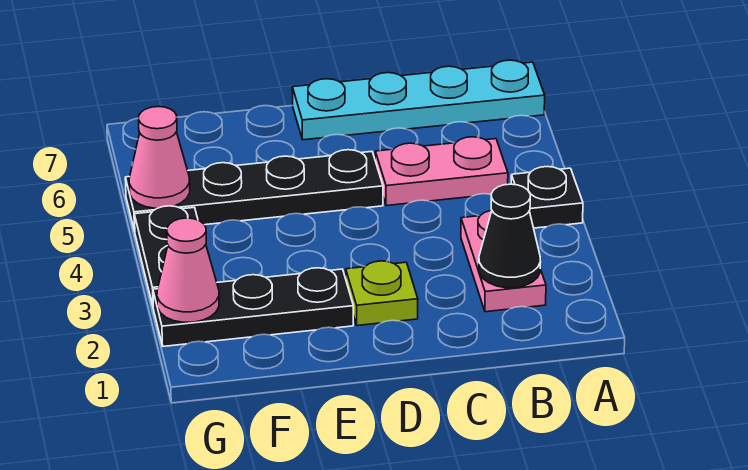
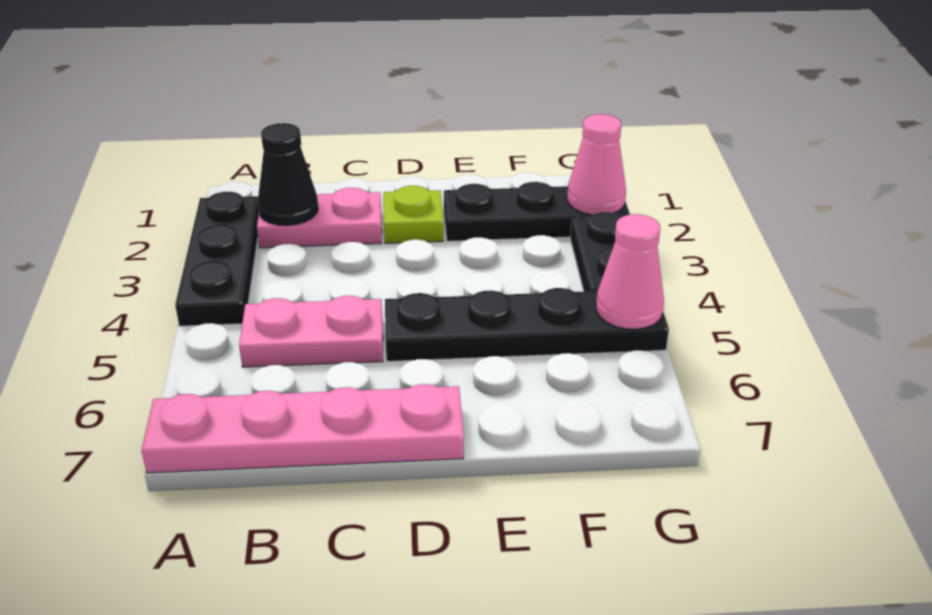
black plate A4 level 1 -> black plate A2:A4 level 1
cyan plate A7:D7 level 1 -> pink plate A7:D7 level 1
pink plate B2:B3 level 1 -> pink plate B2:C2 level 1

